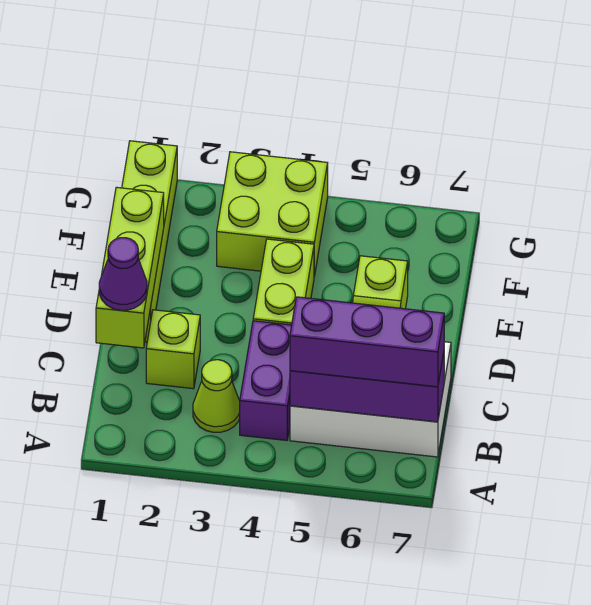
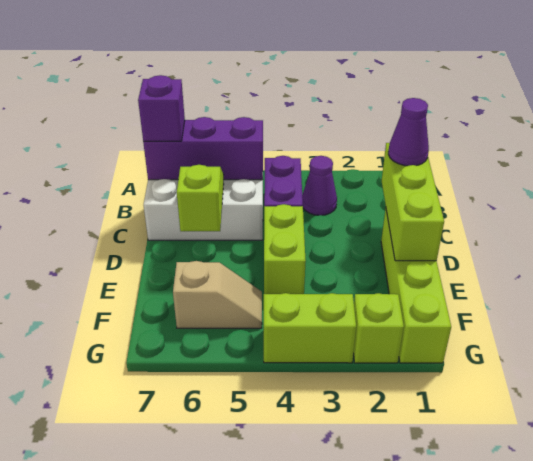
lime cone B3 level 1 -> purple cone B3 level 1
purple brick B5:B7 level 3 -> purple brick B7 level 3
lime brick C2 level 1 -> lime brick G2 level 1
lime brick F3:G4 level 1 -> lime brick G3:G4 level 1
none -> tan slope F5:F6 level 1 top 6

